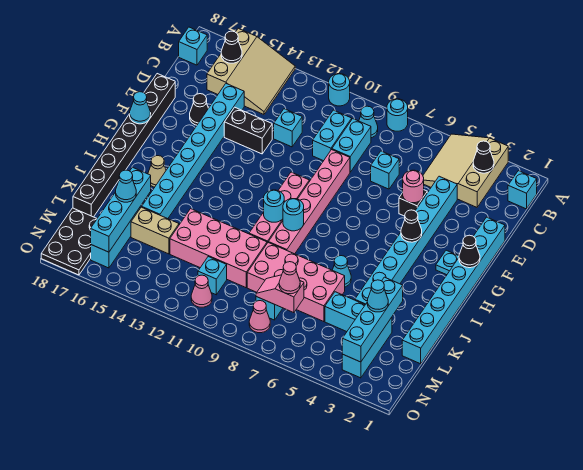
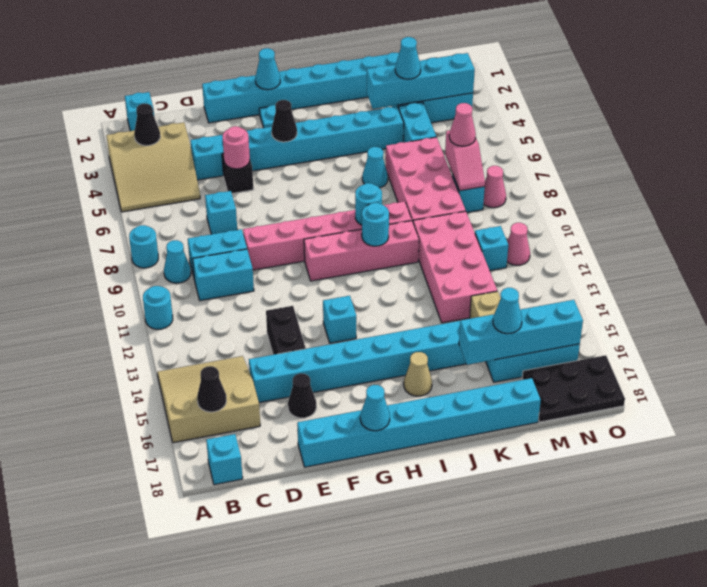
cyan brick D12 level 1 -> cyan brick G13 level 1
black brick E18:L18 level 1 -> cyan brick E18:L18 level 1
black cone G1 level 2 -> cyan cone G1 level 2

